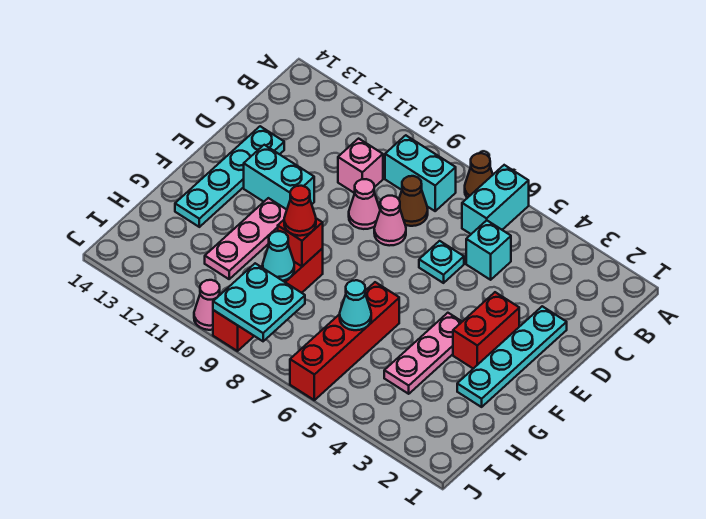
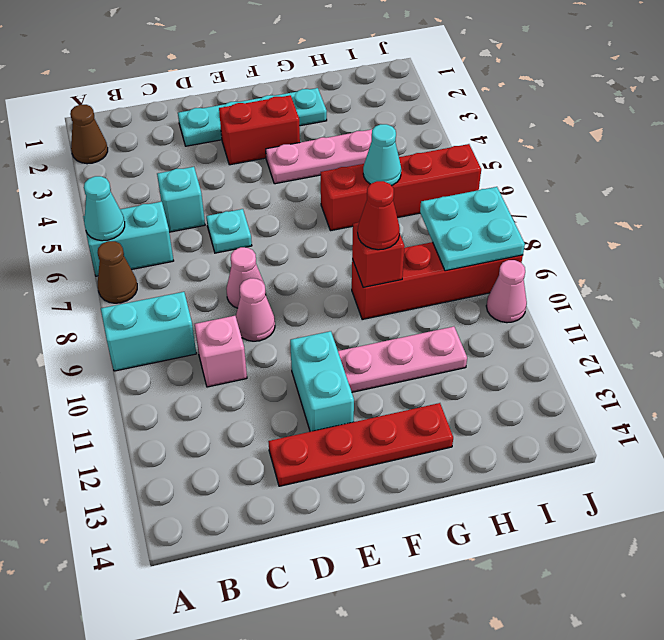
cyan brick B8:B9 level 1 -> cyan brick A9:B9 level 1
brown cone C8 level 1 -> brown cone A2 level 1
cyan plate D13:G13 level 1 -> red plate D13:G13 level 1
cyan cone H9 level 2 -> cyan cone A6 level 2

